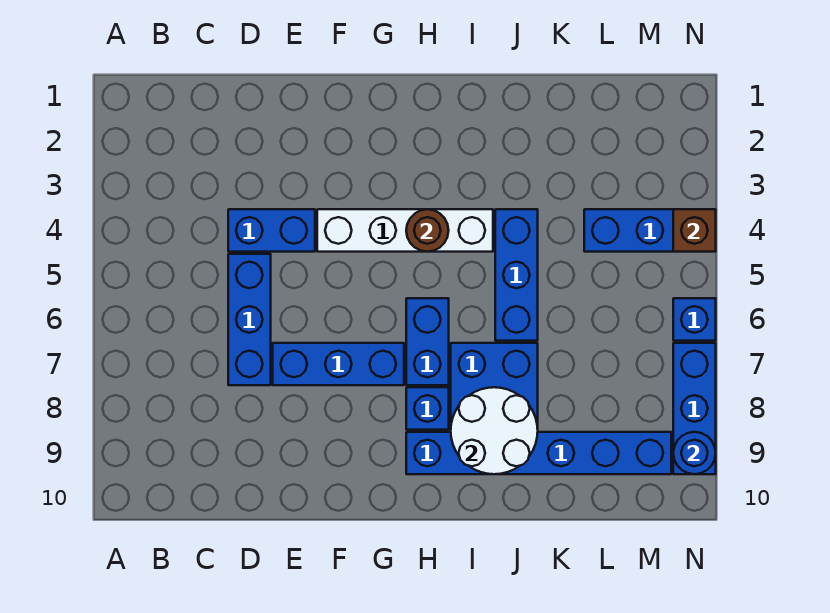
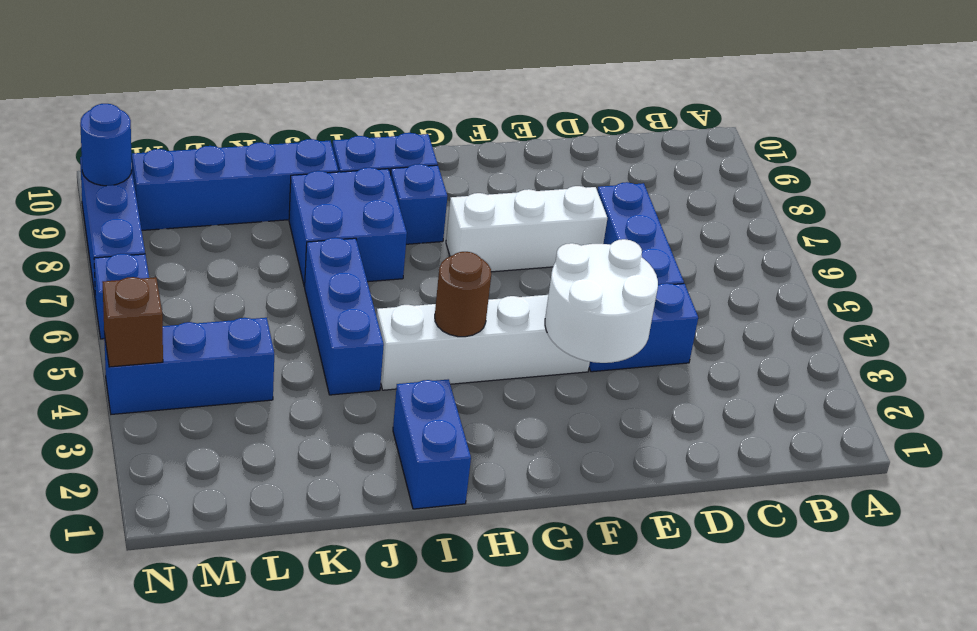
blue brick E7:G7 level 1 -> white brick E7:G7 level 1
blue brick H6:H7 level 1 -> blue brick I1:I2 level 1
white round brick I8:J9 level 2 -> white round brick E3:F4 level 2

